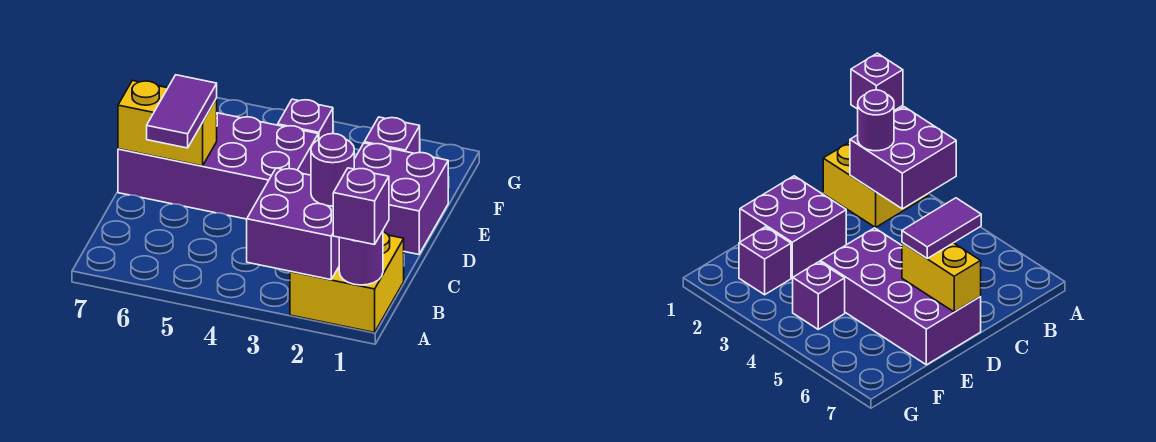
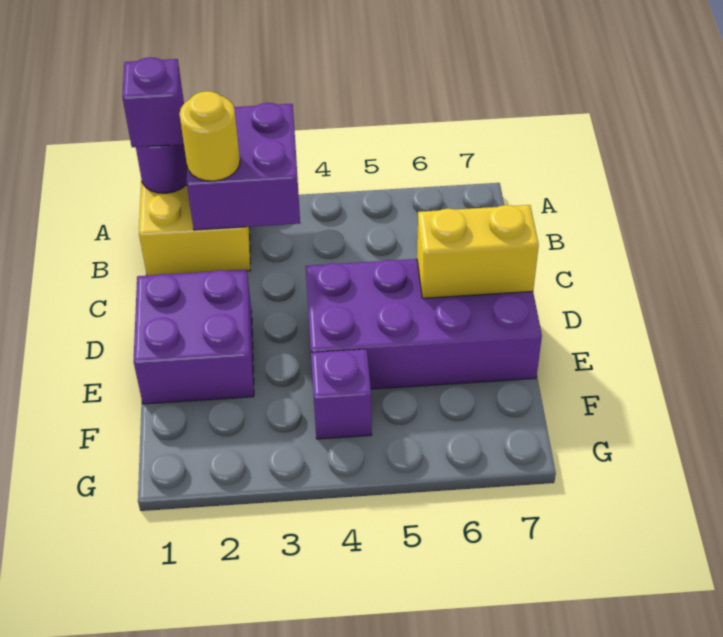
purple round brick B2 level 3 -> yellow round brick B2 level 3
purple tile C6:D6 level 3 -> none
purple brick F2 level 1 -> none

